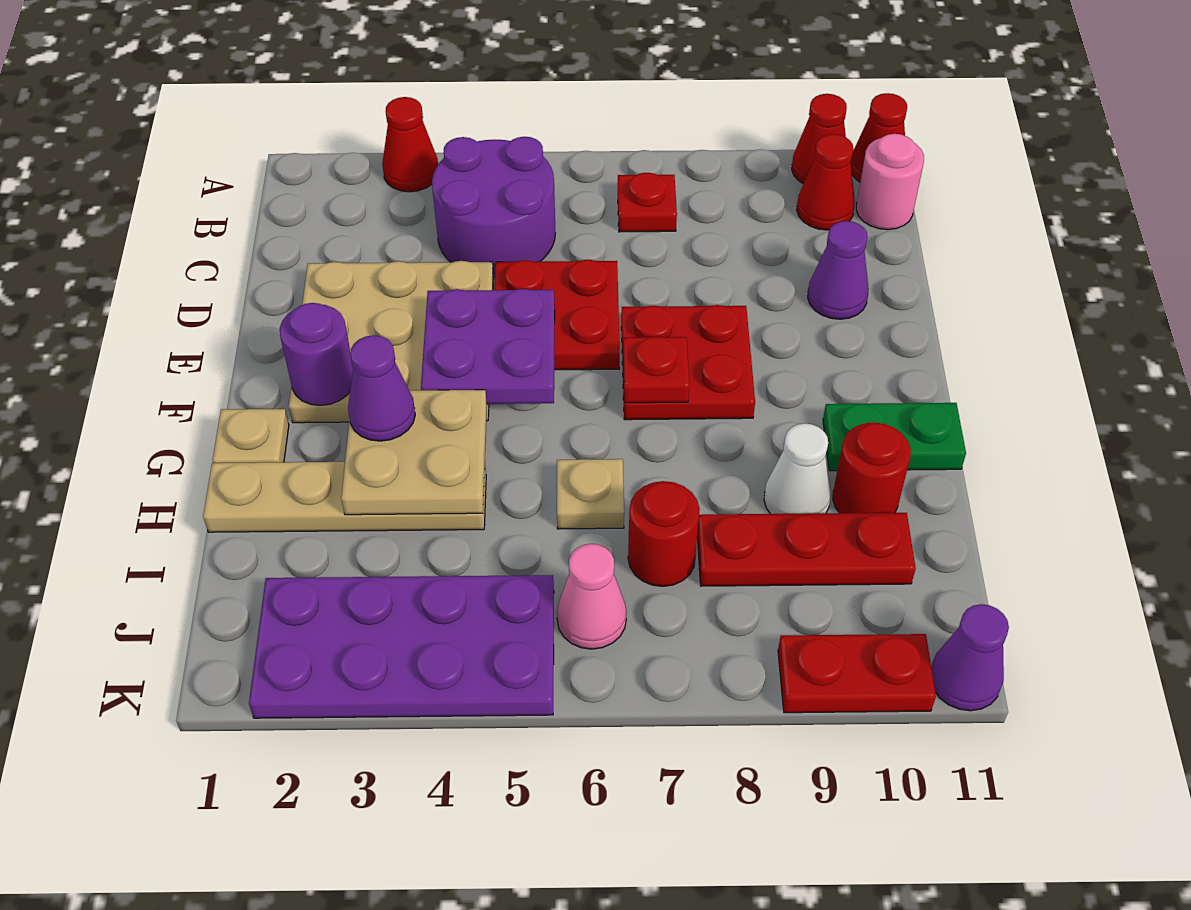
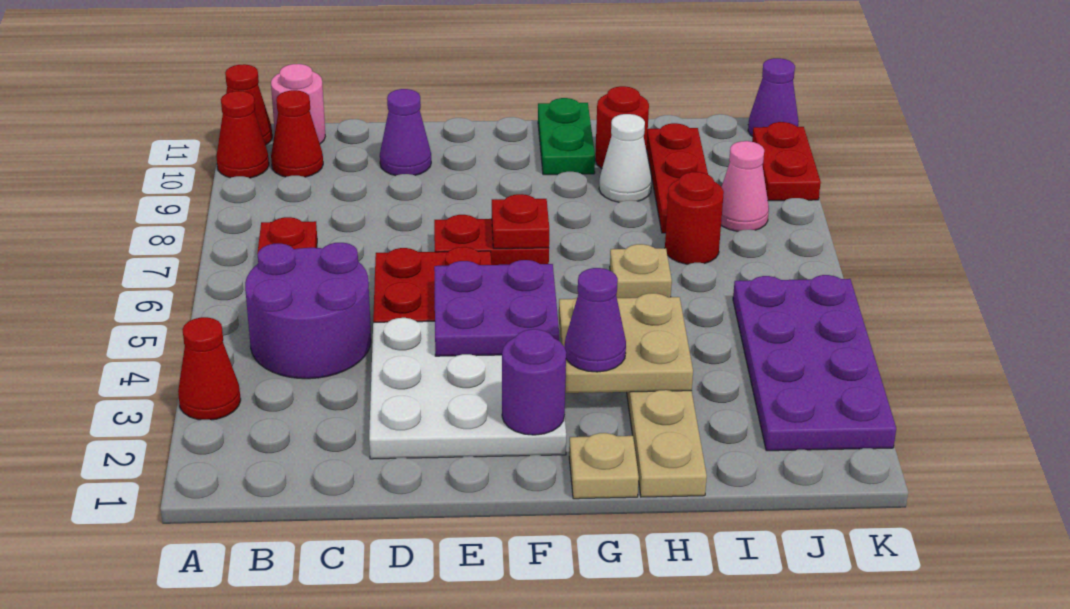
tan plate D2:F4 level 1 -> white plate D2:F4 level 1
red plate E7:F8 level 1 -> red plate E7:F7 level 1
pink cone J6 level 1 -> pink cone J8 level 1

